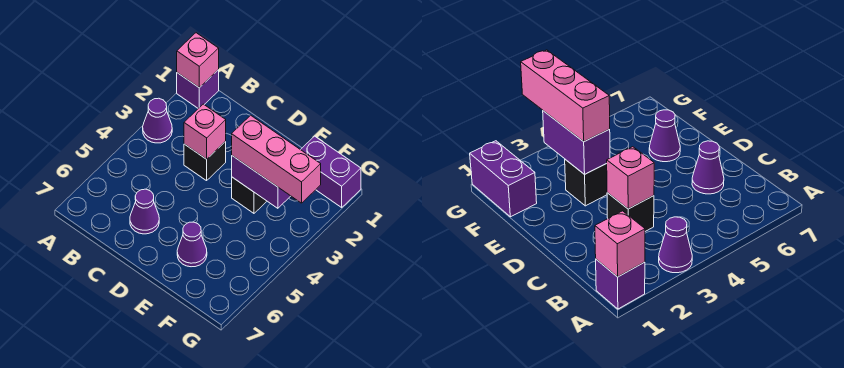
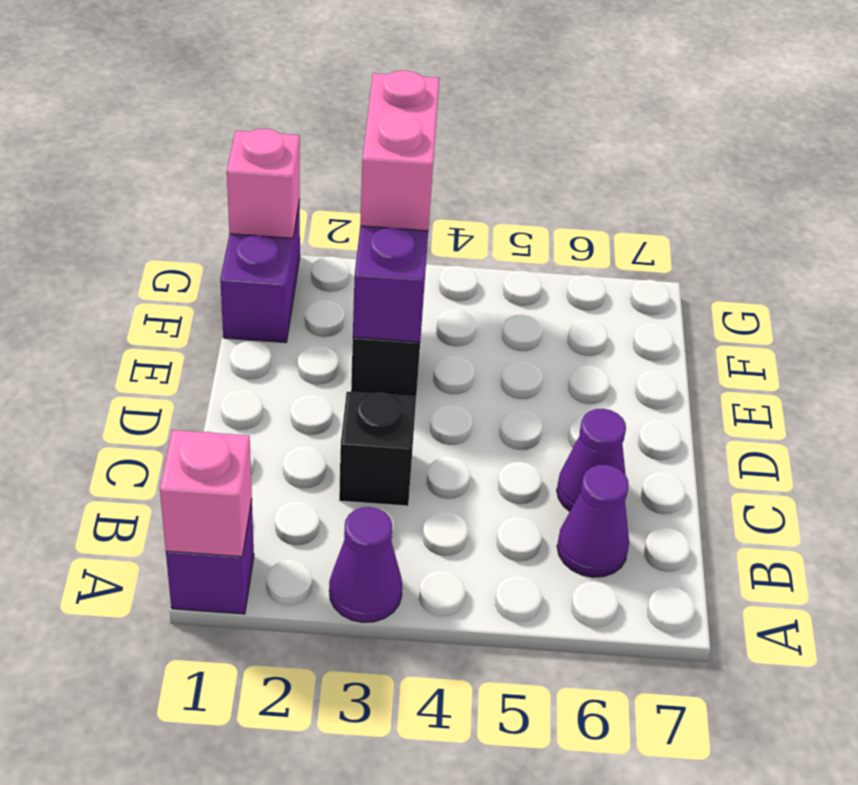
pink brick C3 level 2 -> pink brick G1 level 2
pink brick E3:G3 level 3 -> pink brick F3:G3 level 3
purple cone E6 level 1 -> purple cone B6 level 1

